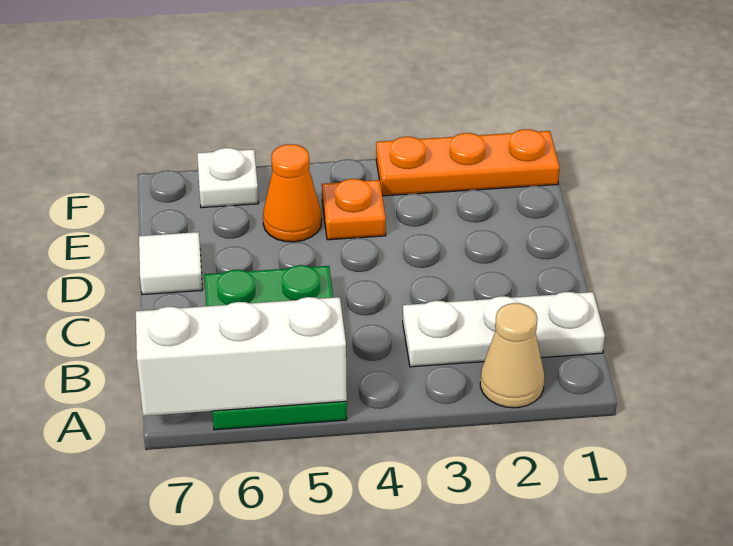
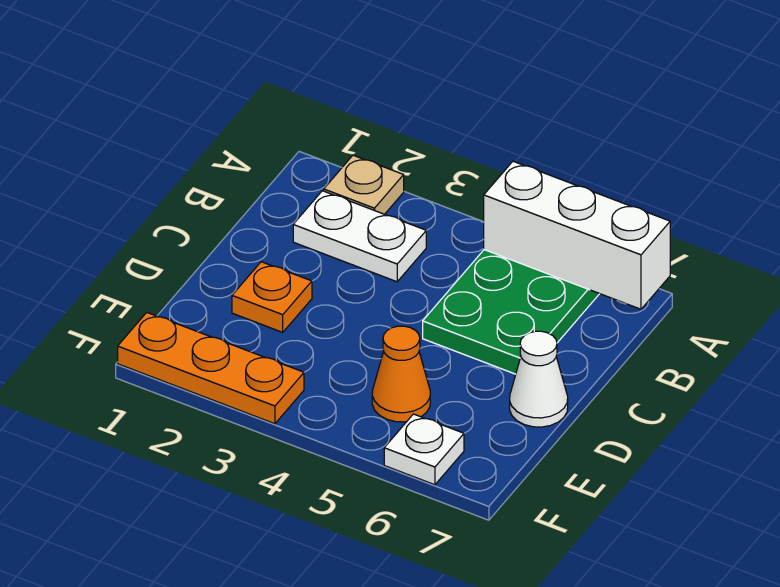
tan cone A2 level 1 -> tan plate A2 level 1
white plate B1:B3 level 1 -> white plate B2:B3 level 1
white tile D7 level 1 -> white cone D7 level 1
orange plate E4 level 1 -> orange plate D2 level 1

